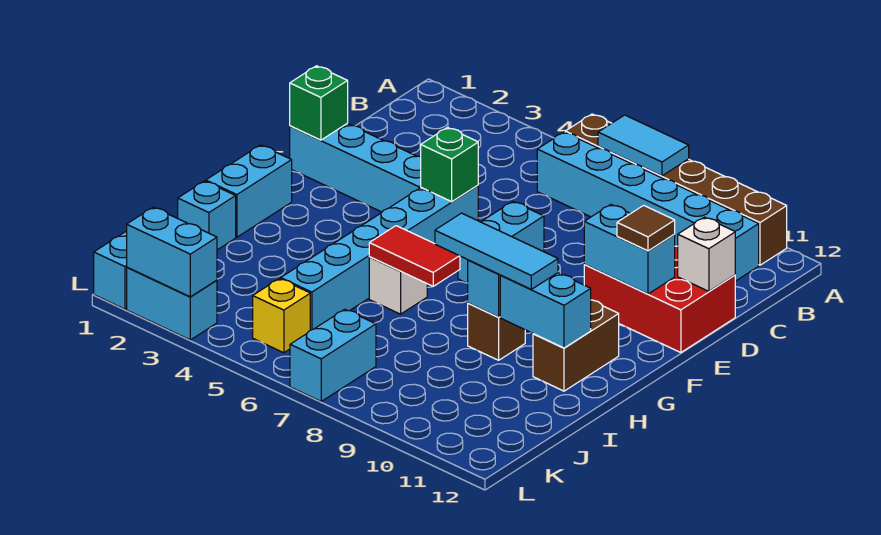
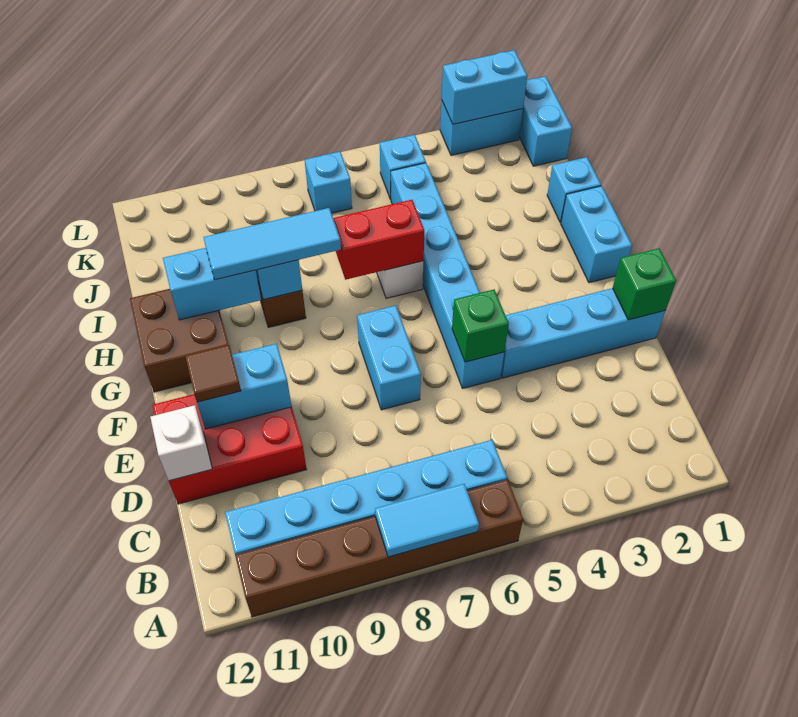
brown brick G11:H11 level 1 -> brown brick G11:H12 level 1
red tile H6:H7 level 2 -> red brick H6:H7 level 2
yellow brick K5 level 1 -> cyan brick K5 level 1
cyan brick K7:L7 level 1 -> cyan brick K7 level 1

